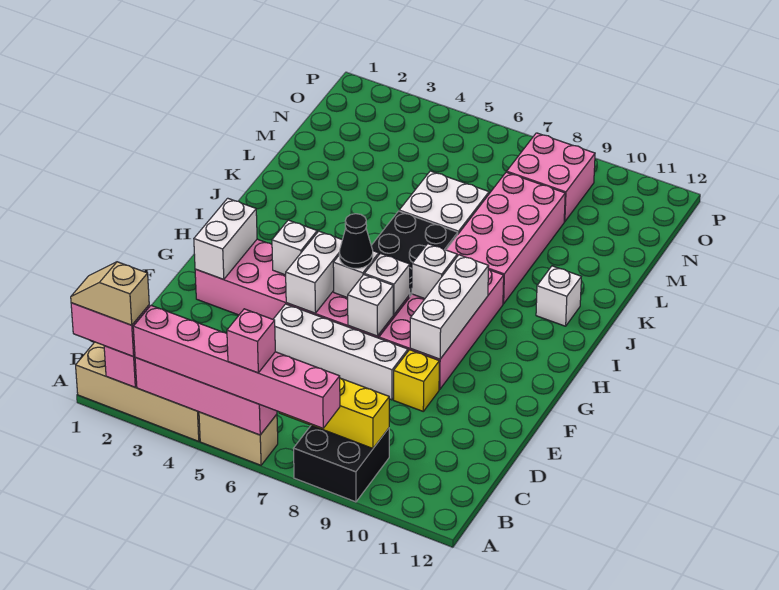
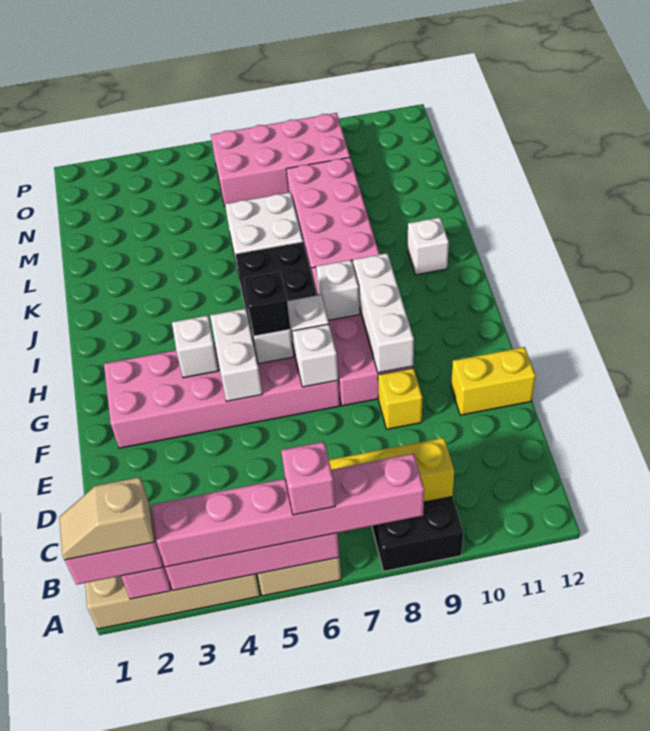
white brick E5:E8 level 1 -> none
none -> yellow brick E11:E12 level 1
white brick F2:G2 level 2 -> none
black cone G6 level 3 -> black brick G6 level 3
pink brick N8:O9 level 1 -> pink brick N6:O9 level 1

